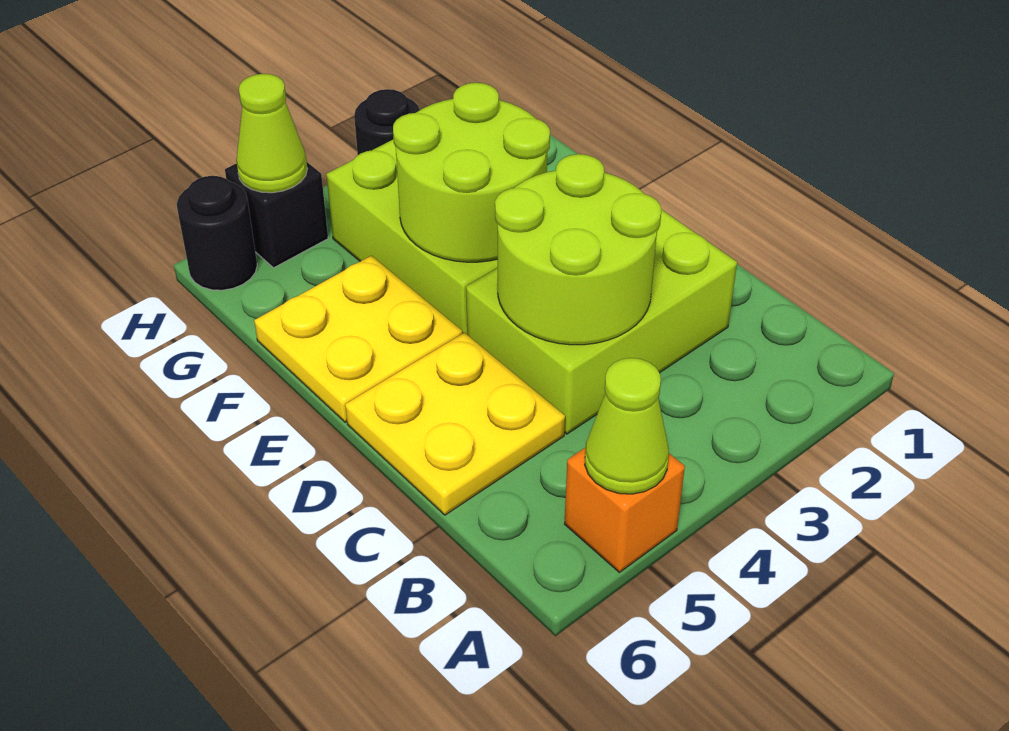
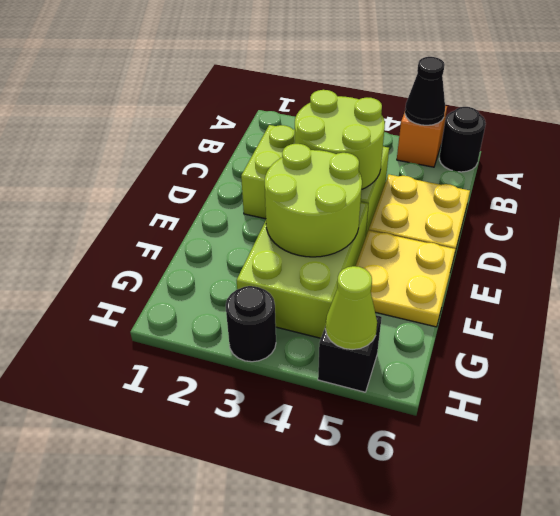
lime cone A5 level 2 -> black cone A5 level 2
black round brick H6 level 1 -> black round brick A6 level 1

